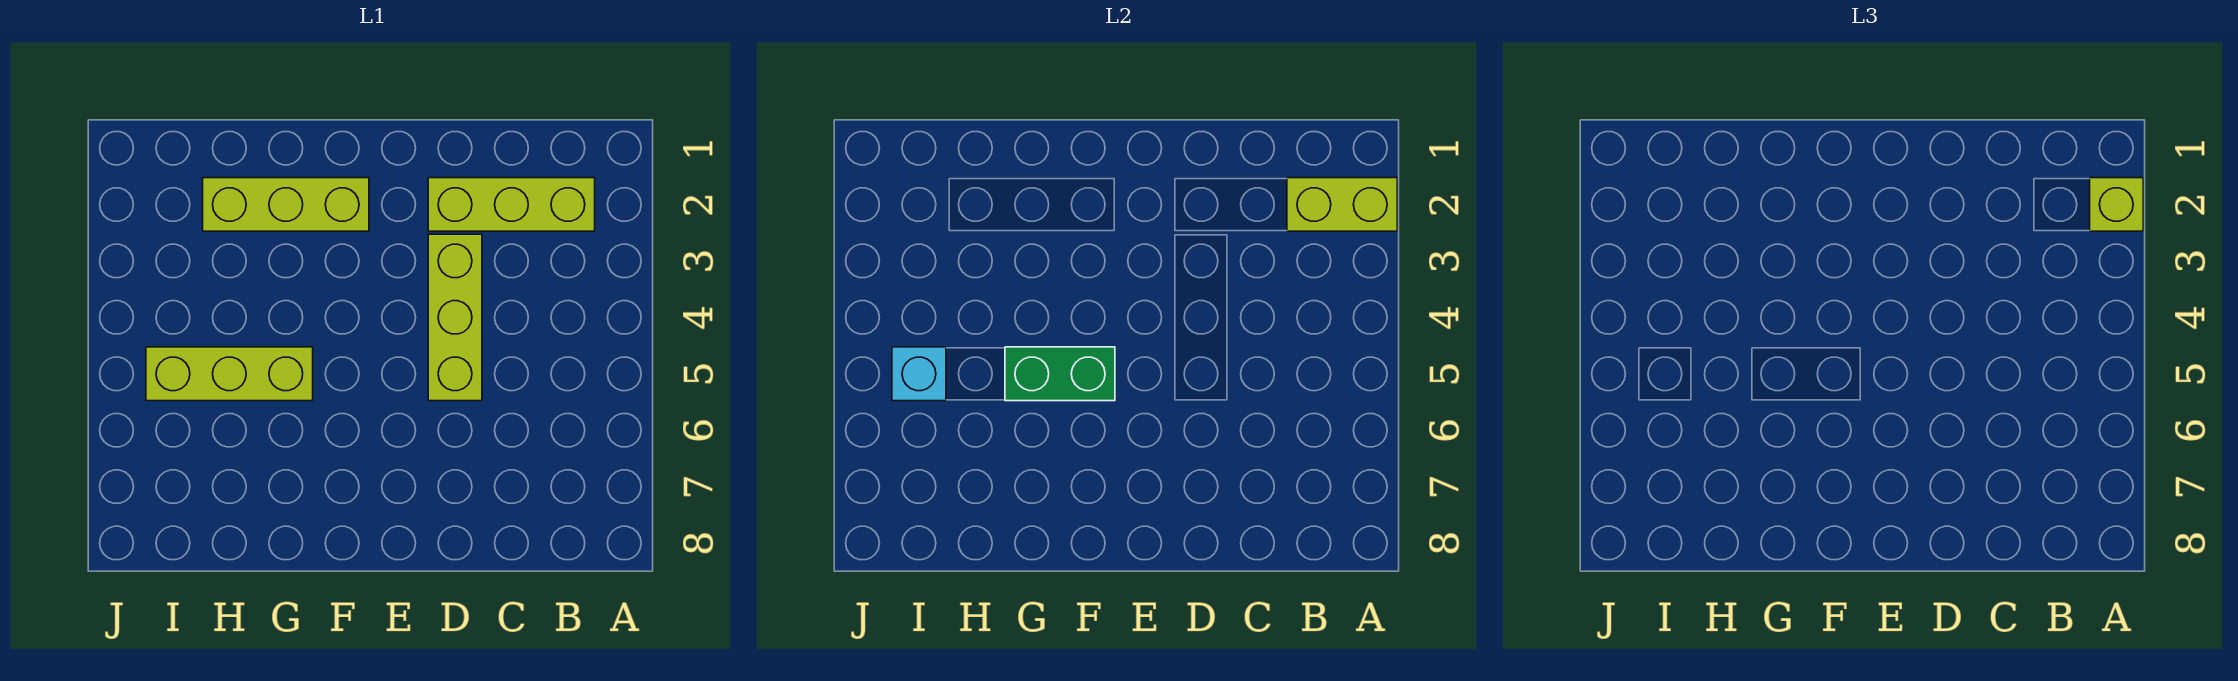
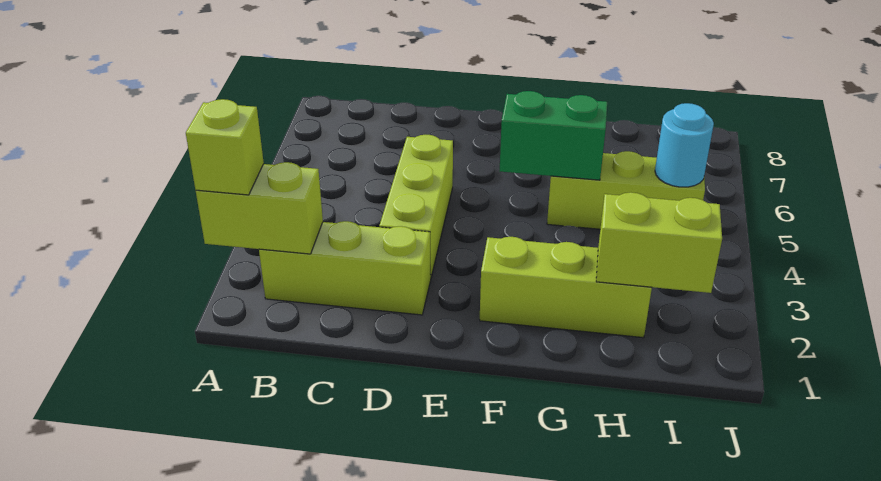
none -> lime brick H2:I2 level 2
cyan brick I5 level 2 -> cyan round brick I5 level 2

